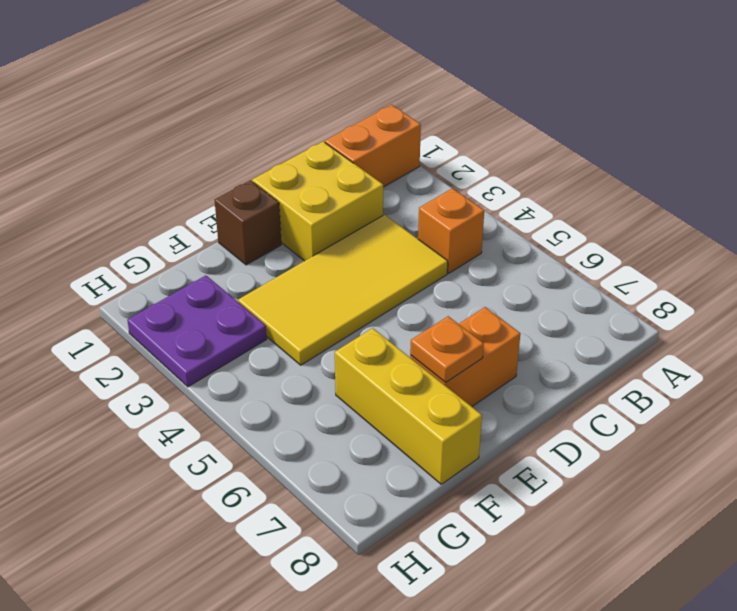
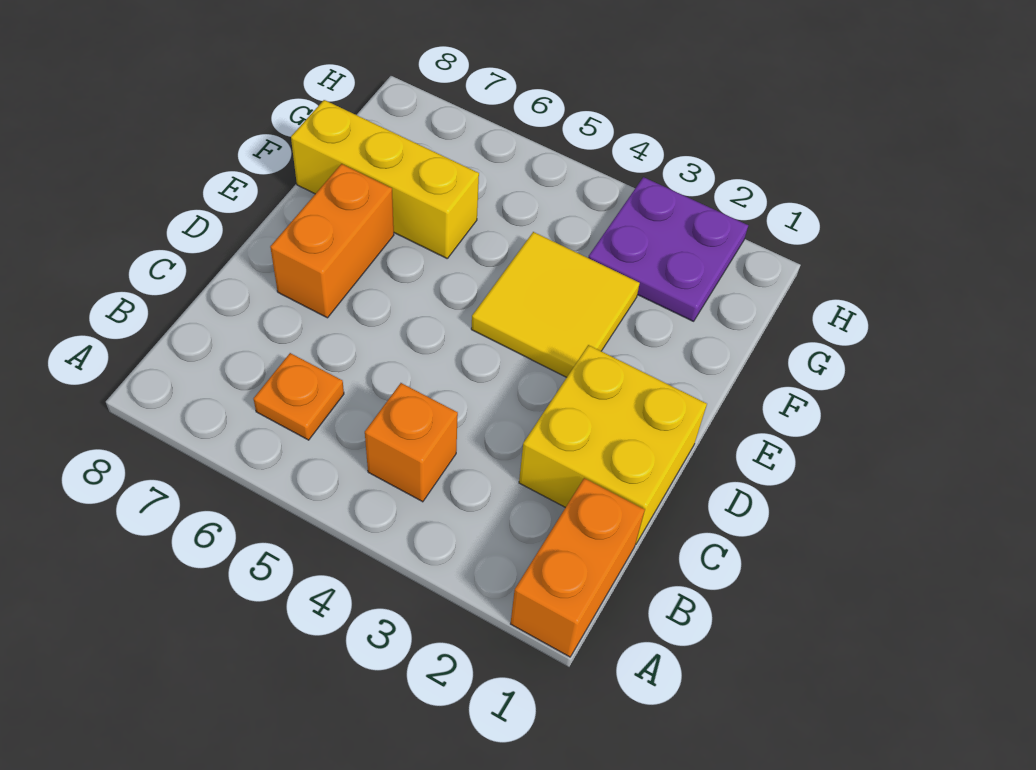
yellow tile C3:F4 level 1 -> yellow tile E3:F4 level 1
brown brick E1 level 1 -> none
orange plate E7 level 2 -> orange plate B6 level 1

